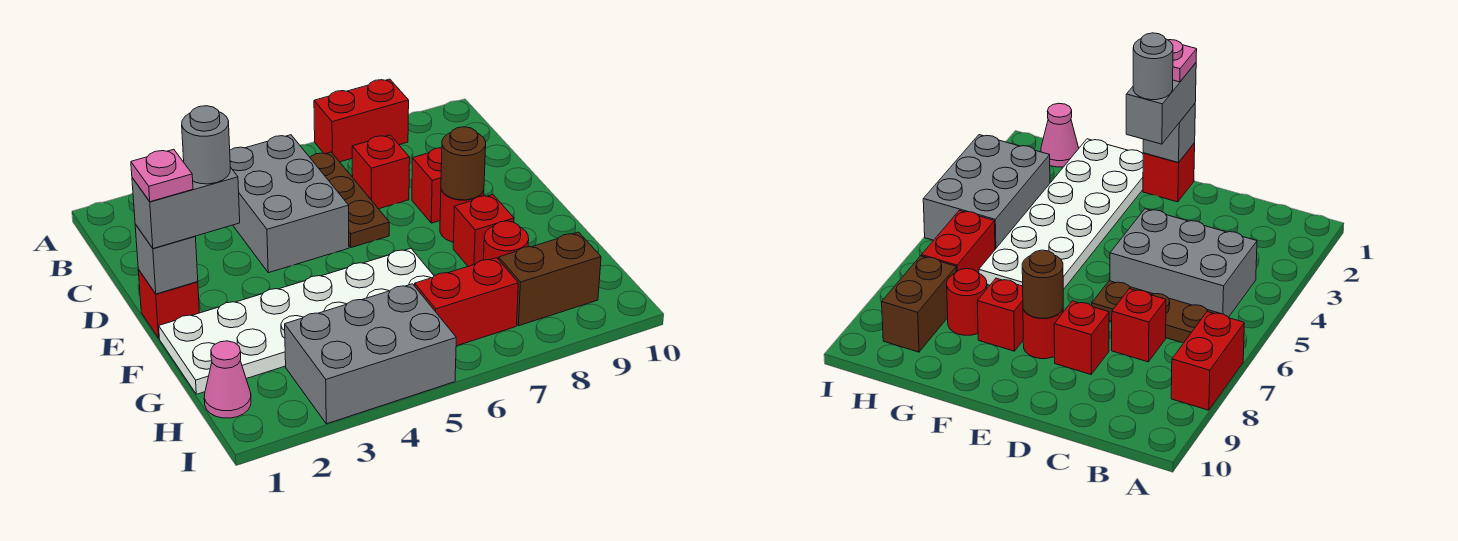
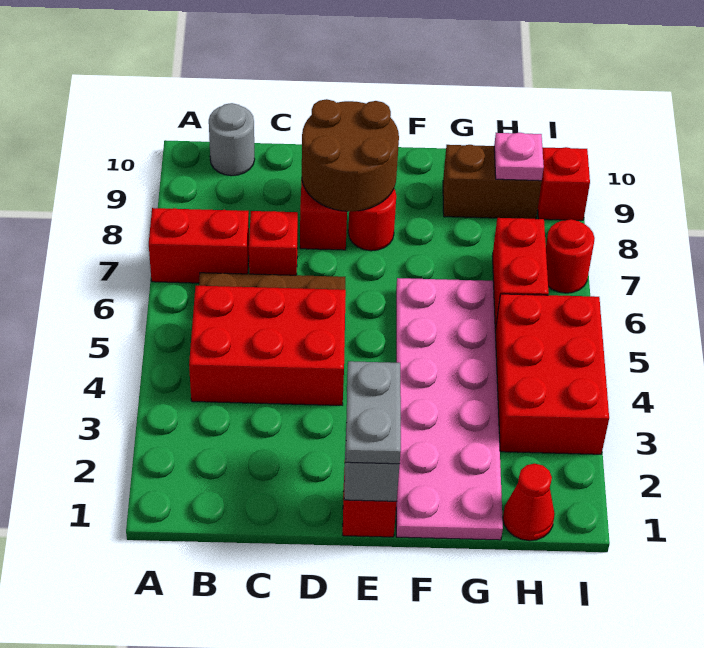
red brick A7:A8 level 1 -> red brick A7:B7 level 1
grey brick B4:D5 level 1 -> red brick B4:D5 level 1
grey brick E1:E2 level 3 -> grey plate E1:E2 level 3
pink plate E1 level 4 -> pink plate H9 level 2
grey round brick E2 level 4 -> grey round brick B10 level 1
brown round brick E8 level 2 -> brown round brick D8:E9 level 2
white plate F1:G6 level 1 -> pink plate F1:G6 level 1
red brick F8 level 1 -> red brick I9 level 1
red round brick G8 level 1 -> red round brick I7 level 1
pink cone H1 level 1 -> red cone H1 level 1
grey brick H3:I5 level 1 -> red brick H3:I5 level 1
brown brick H8:H9 level 1 -> brown brick G9:H9 level 1

